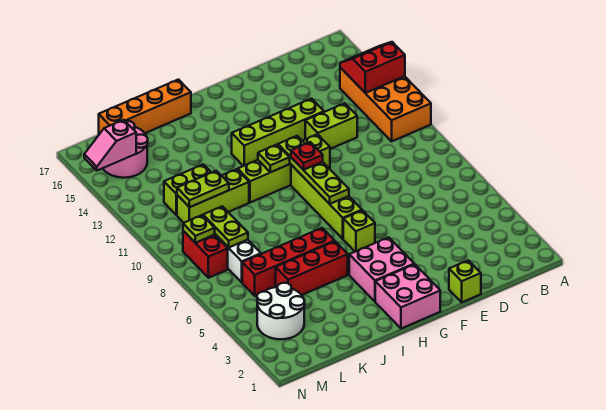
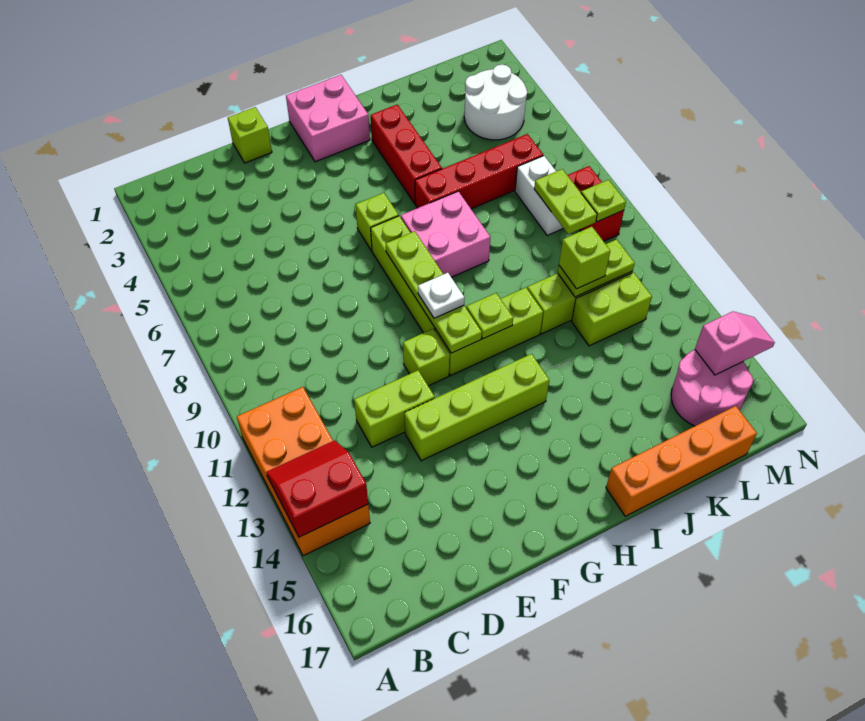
red slope A13:B14 level 2 top 13 -> red slope A13:B14 level 2 top 14
pink brick G3:H4 level 1 -> pink brick H7:I8 level 1
red plate G10 level 3 -> white plate G10 level 3
red brick I5:K5 level 1 -> red brick I3:I5 level 1
none -> lime brick K11 level 3

